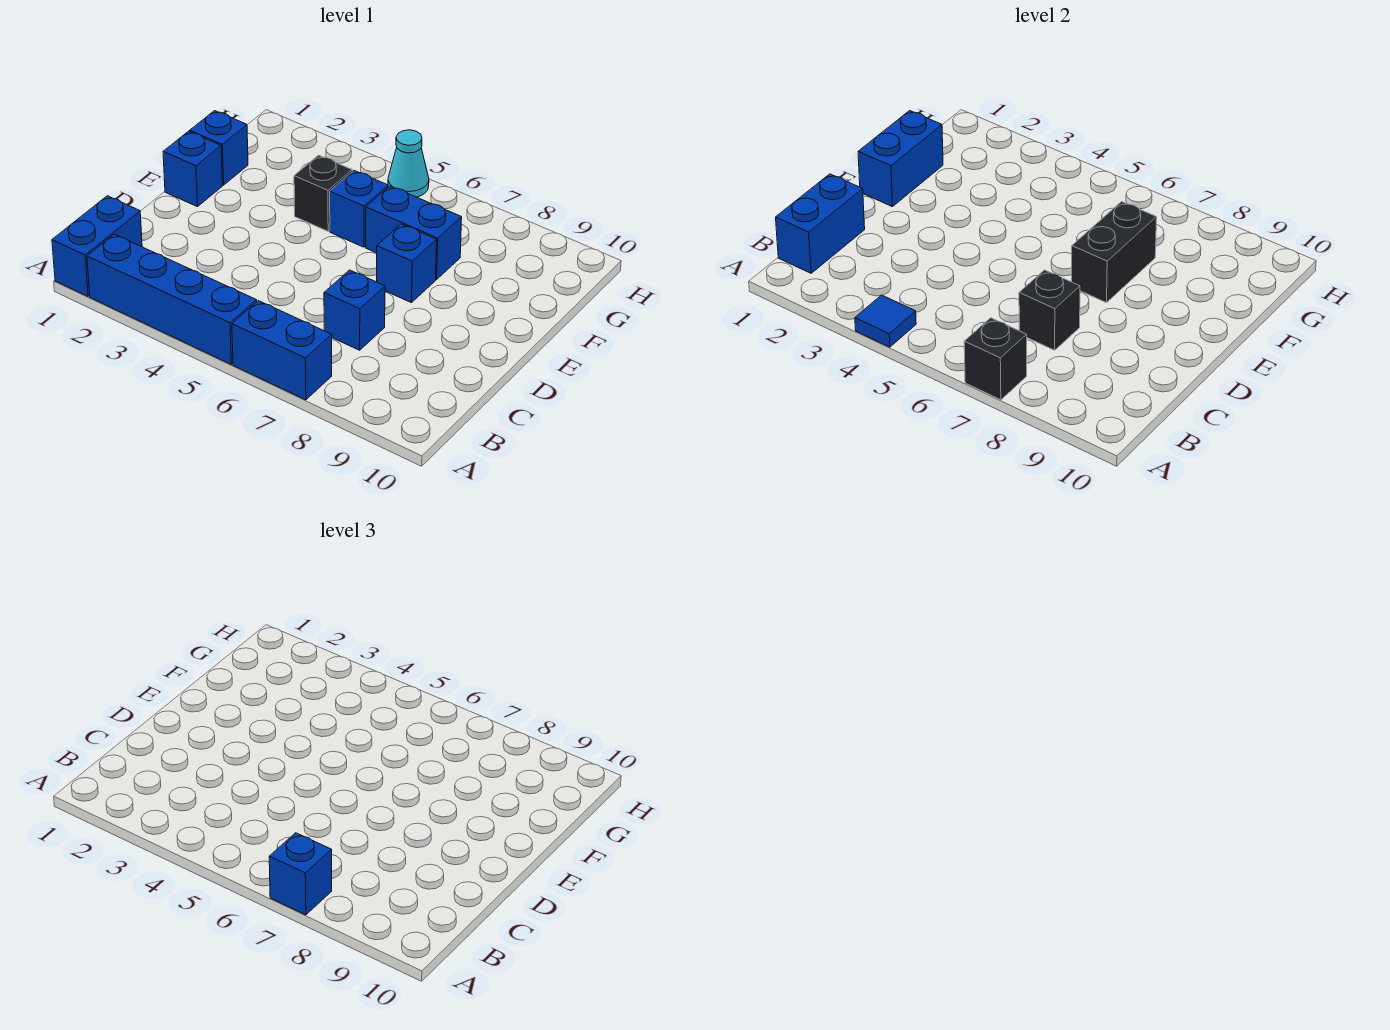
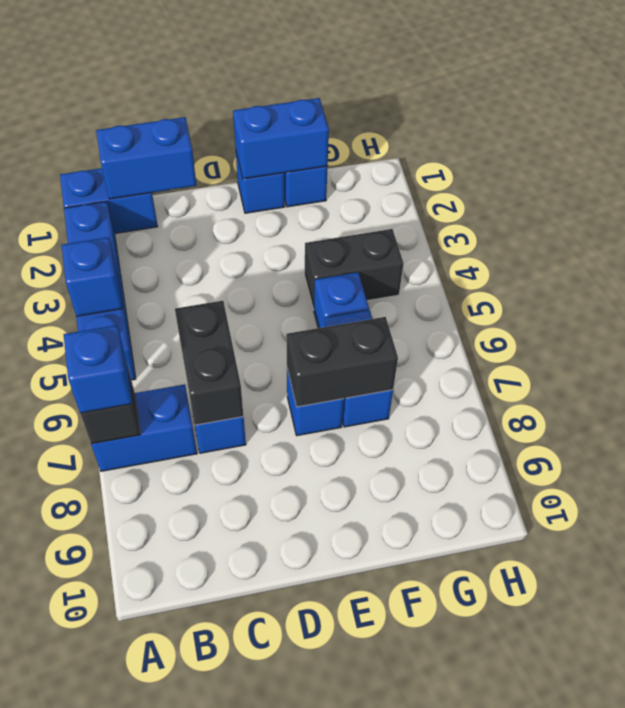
blue tile A4 level 2 -> blue brick A4 level 2
blue brick A6:A7 level 1 -> blue brick A7:B7 level 1
black brick C7 level 2 -> black brick C6:C7 level 2
black brick F4 level 1 -> black brick F4:G4 level 1
cyan cone H5 level 1 -> none

